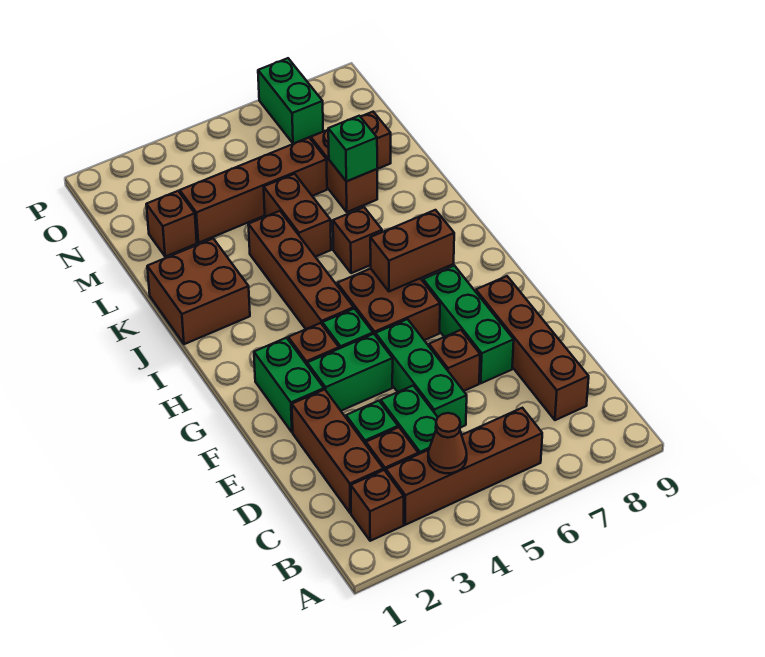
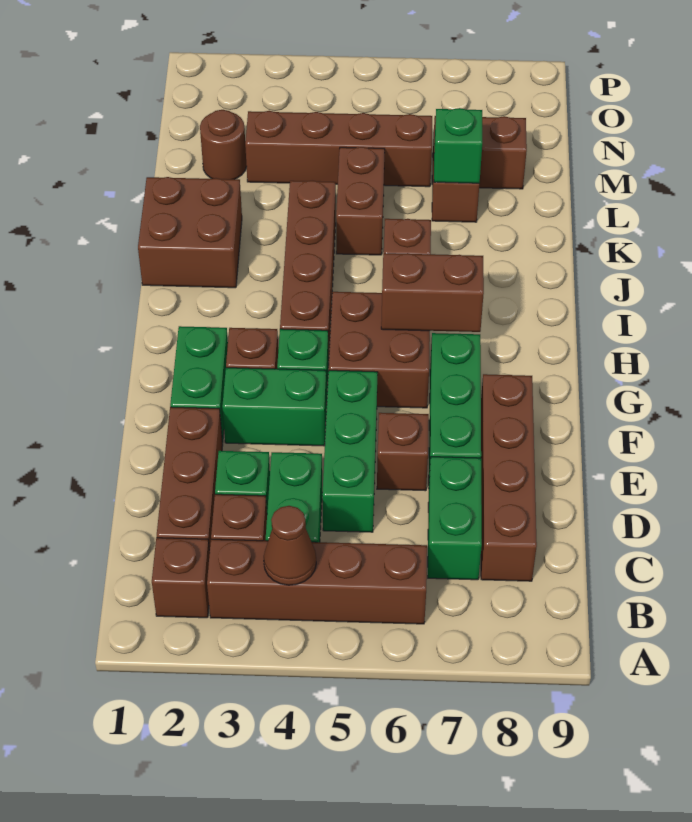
brown brick M2 level 1 -> brown round brick M2 level 1
green brick O7:P7 level 1 -> green brick C7:D7 level 1

